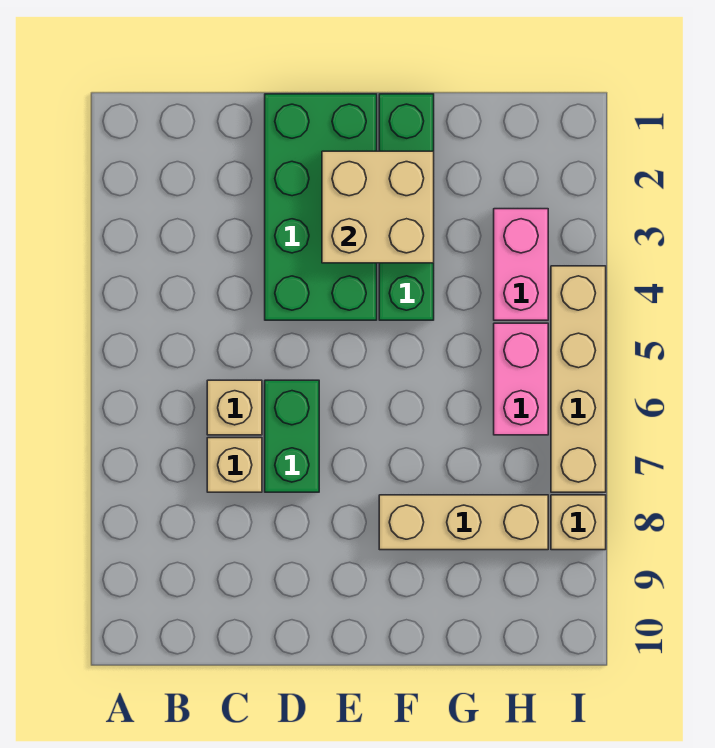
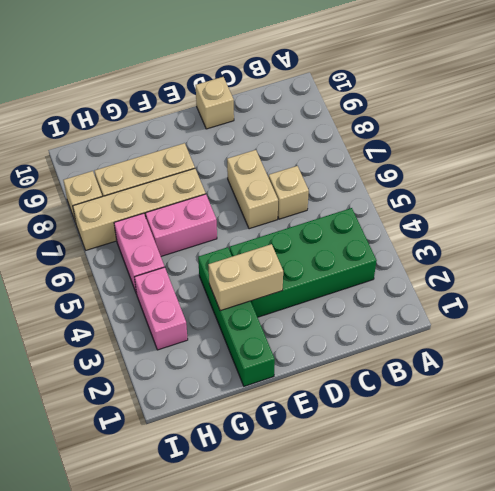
tan brick C7 level 1 -> tan brick D10 level 1
green brick D1:E4 level 1 -> green brick B3:E4 level 1
green brick D6:D7 level 1 -> tan brick D6:D7 level 1
tan brick E2:F3 level 2 -> tan brick E3:F3 level 2
none -> pink brick F6:G6 level 1
tan brick I4:I7 level 1 -> tan brick F7:I7 level 1

